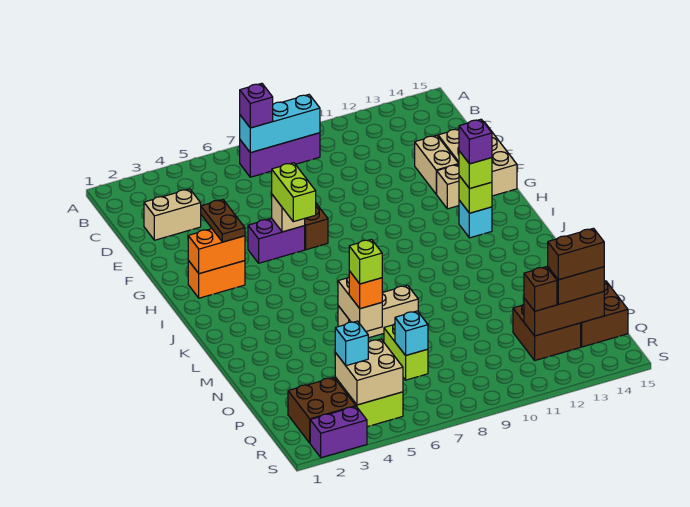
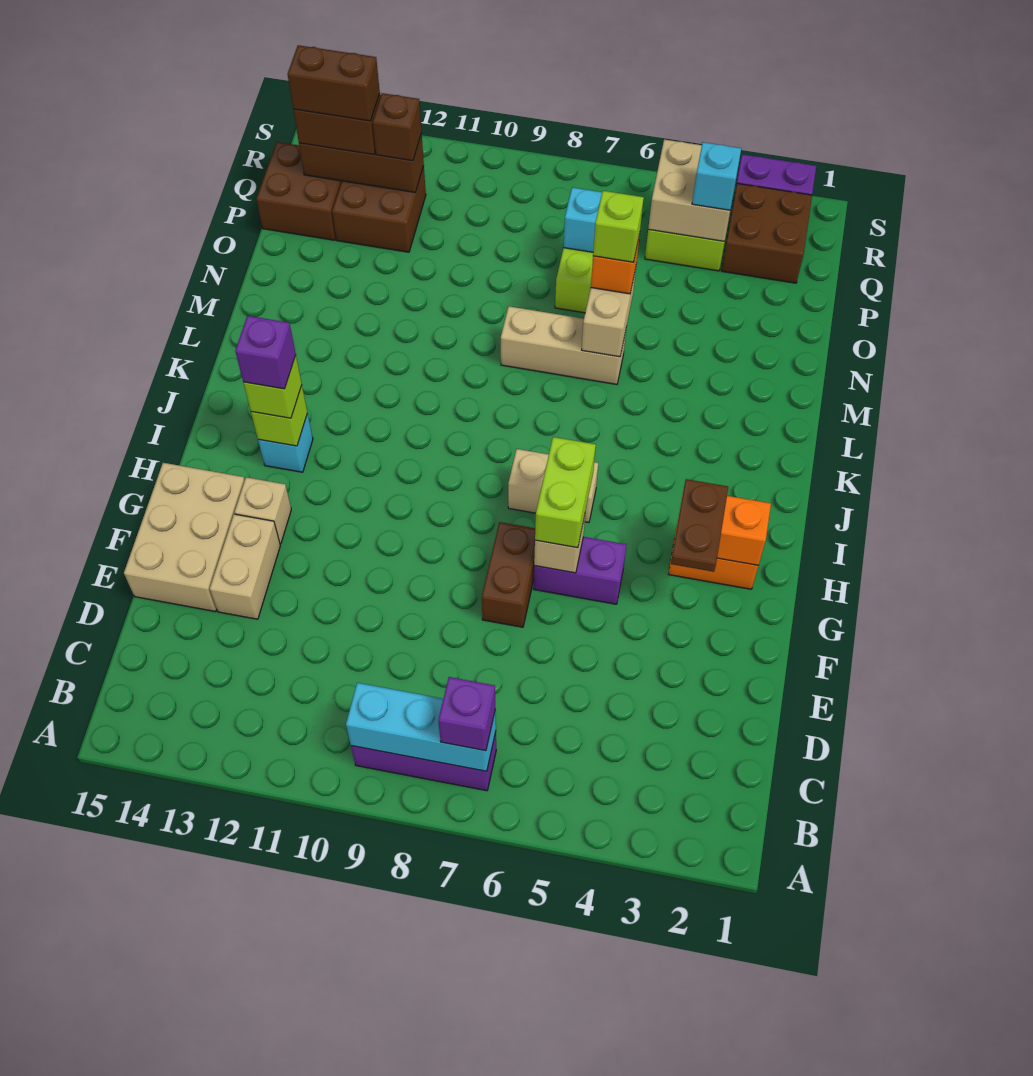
tan brick D2:D3 level 1 -> tan brick I6:I7 level 1

